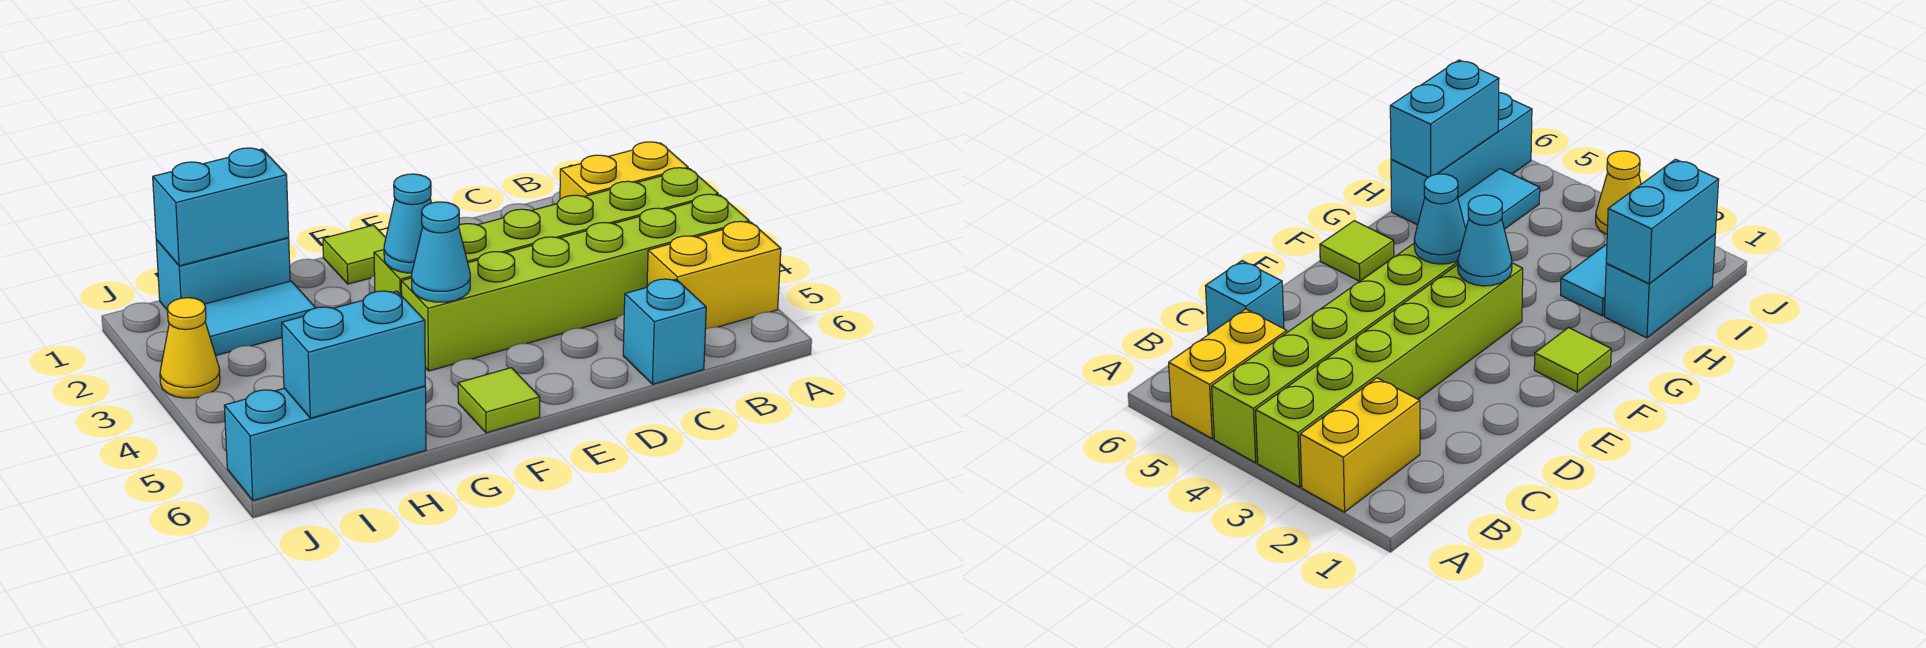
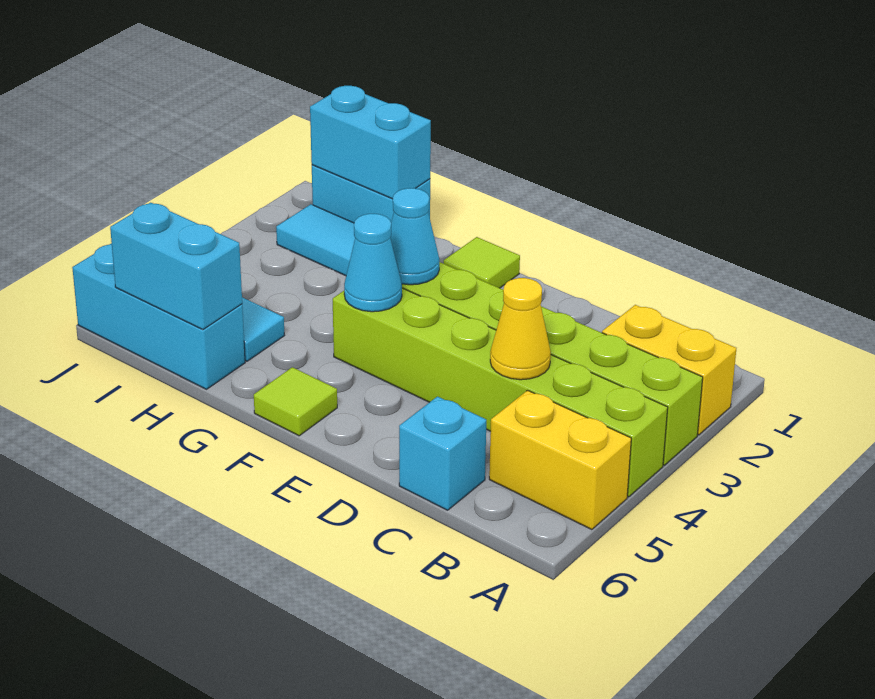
yellow cone J3 level 1 -> yellow cone C4 level 2

